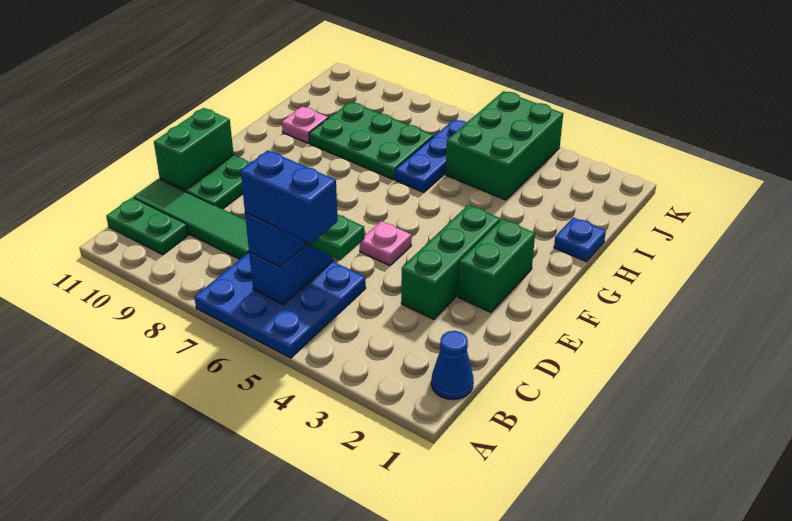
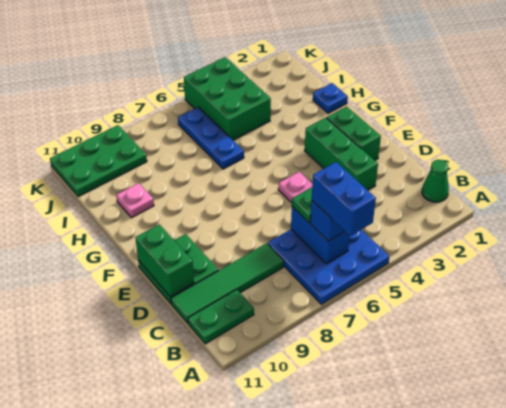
blue cone B1 level 1 -> green cone B1 level 1
blue brick B5:B6 level 4 -> blue brick A6:B6 level 4
green plate H7:I9 level 1 -> green plate J9:K11 level 1

